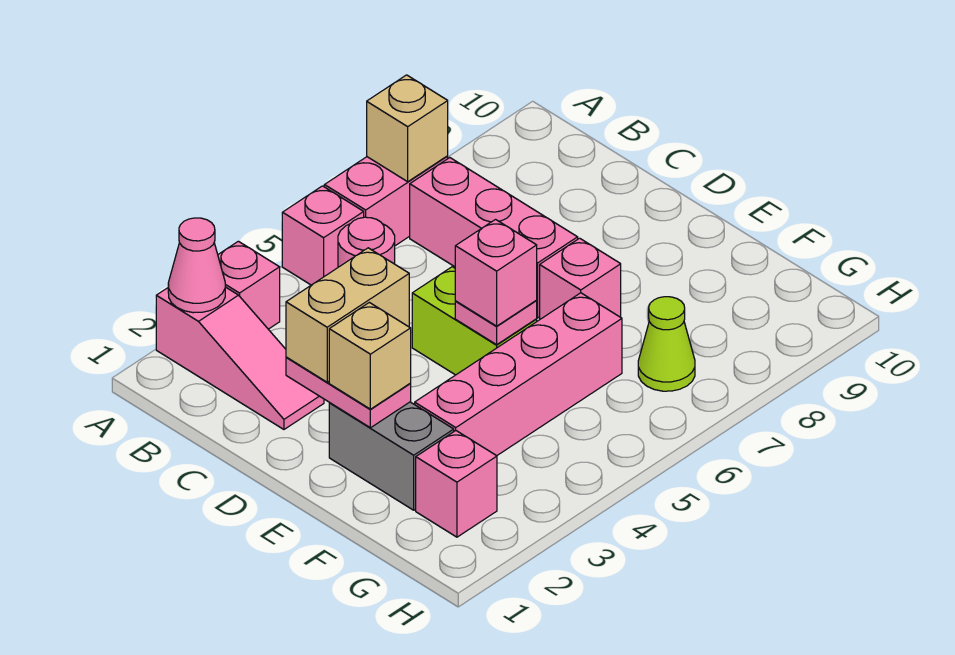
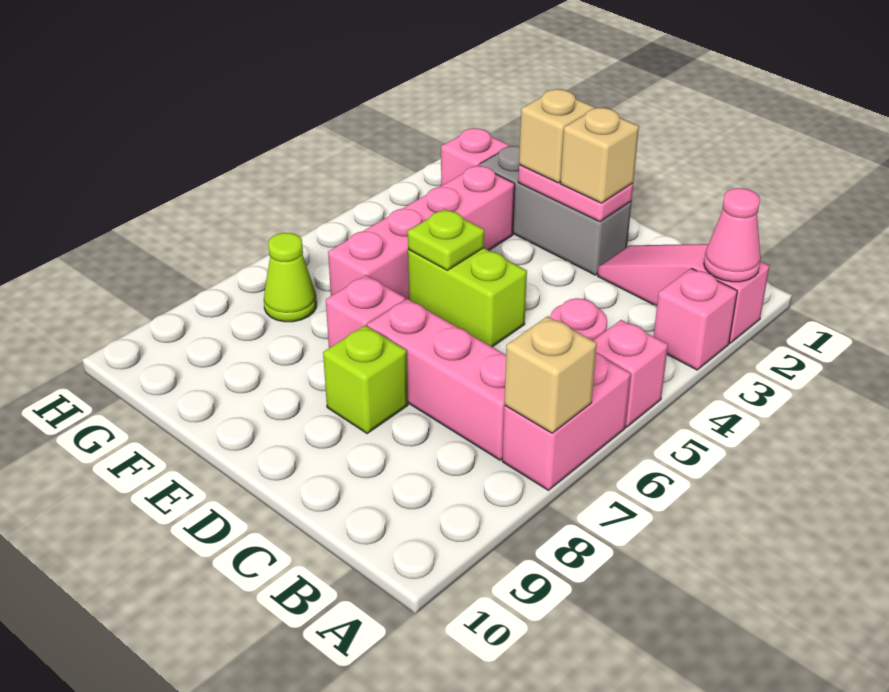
tan brick D2:D3 level 3 -> tan brick D2 level 3
none -> lime brick D8 level 1
grey brick E2:F2 level 1 -> grey brick D2:F2 level 1
pink plate E5 level 2 -> lime plate E5 level 2
pink brick E5 level 3 -> none

